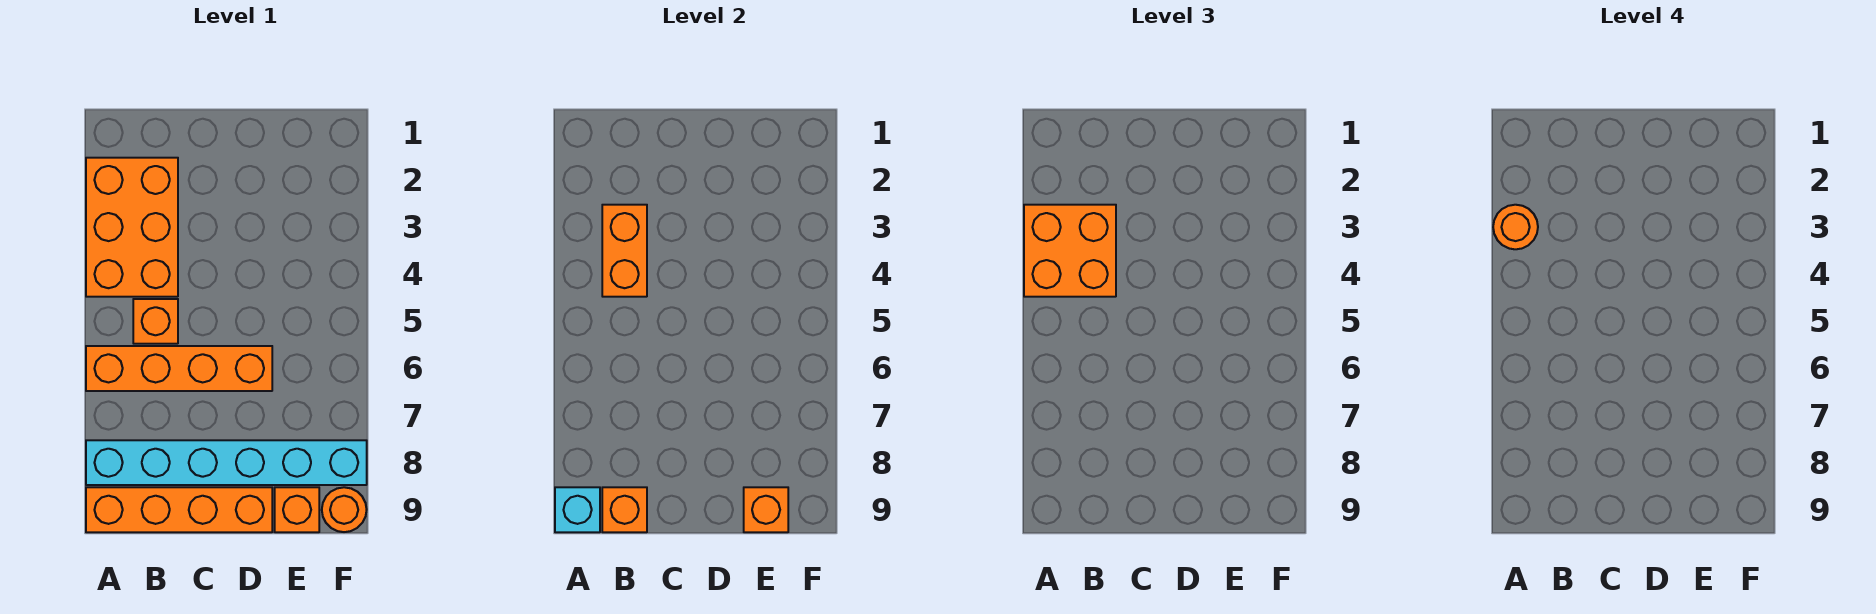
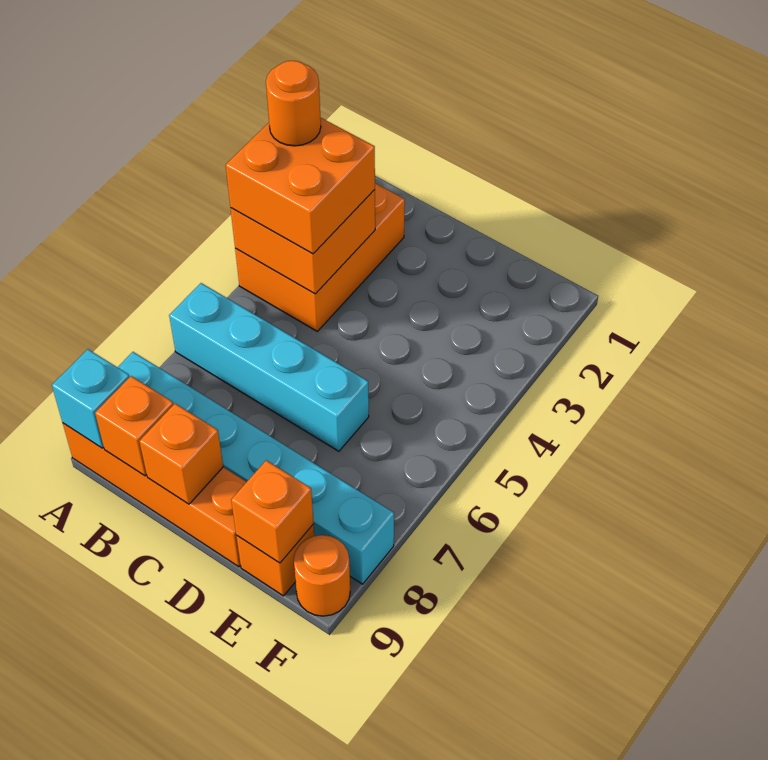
orange brick A6:D6 level 1 -> cyan brick A6:D6 level 1
orange brick B3:B4 level 2 -> orange brick A3:B4 level 2
orange brick B5 level 1 -> orange brick C9 level 2

